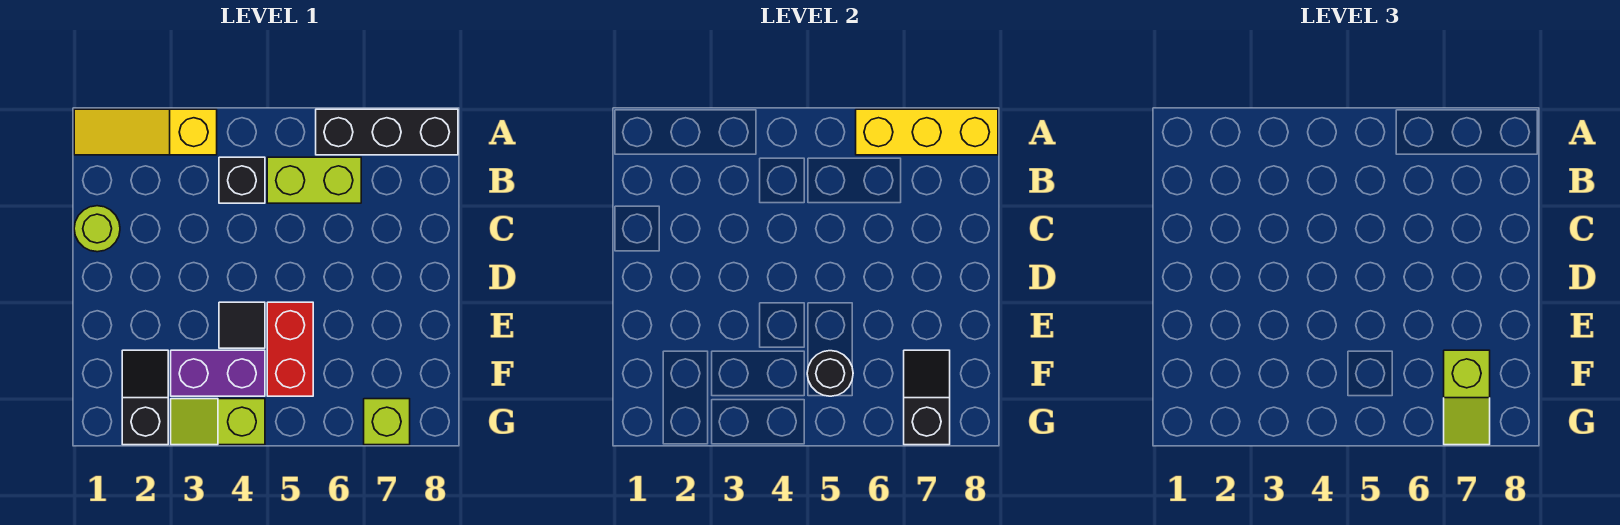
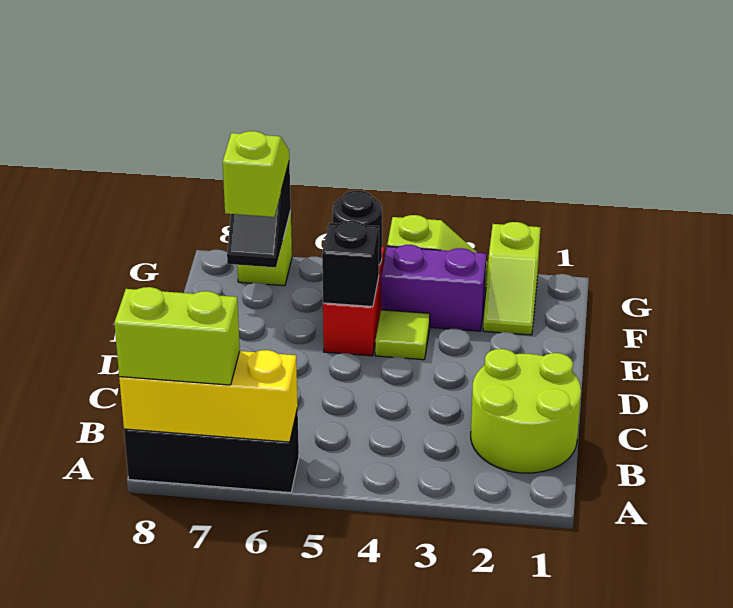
yellow slope A1:A3 level 1 top 3 -> none
black brick B4 level 1 -> black brick E5 level 2
lime brick B5:B6 level 1 -> lime brick A7:A8 level 3
lime round brick C1 level 1 -> lime round brick B1:C2 level 1
black tile E4 level 1 -> lime tile E4 level 1
black slope F2:G2 level 1 top G -> lime slope F2:G2 level 1 top G

